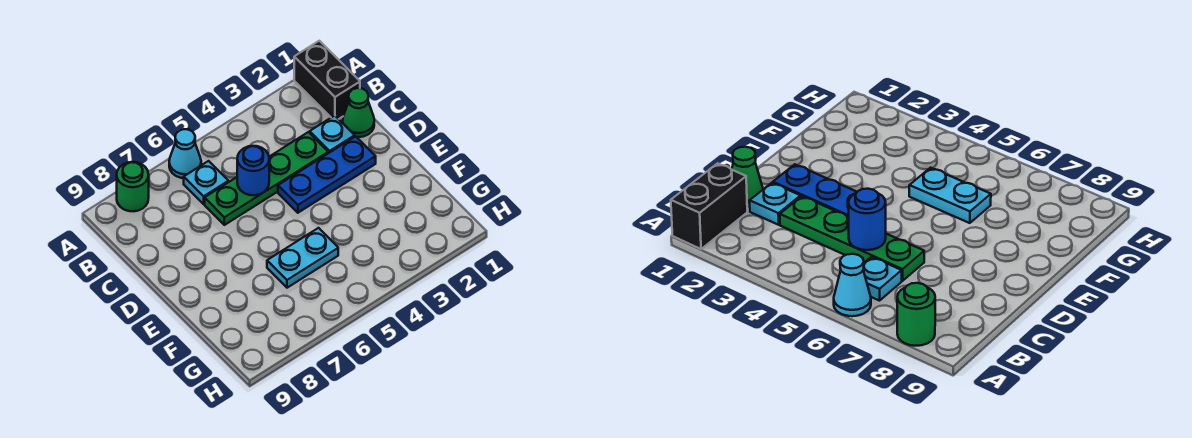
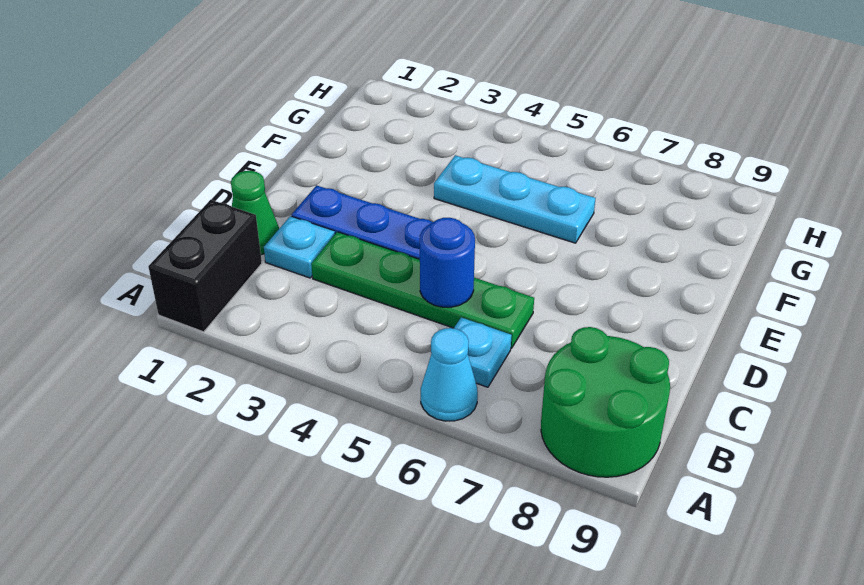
green round brick A8 level 1 -> green round brick A8:B9 level 1
cyan plate F5:F6 level 1 -> cyan plate F4:F6 level 1

